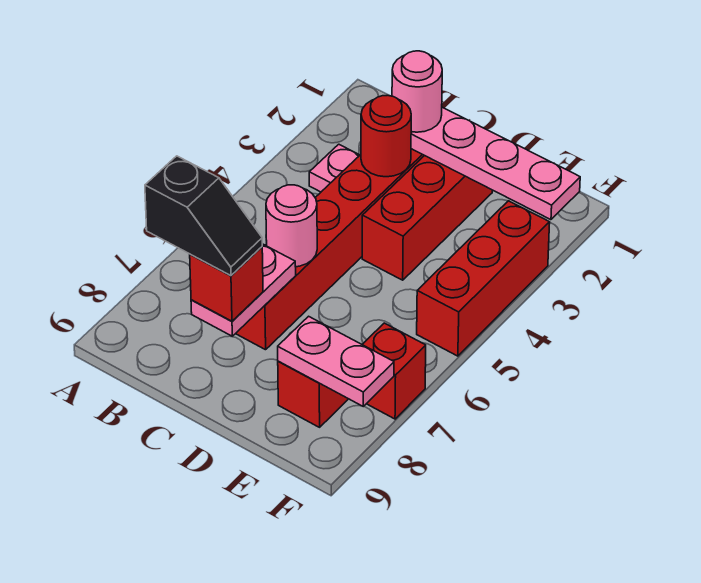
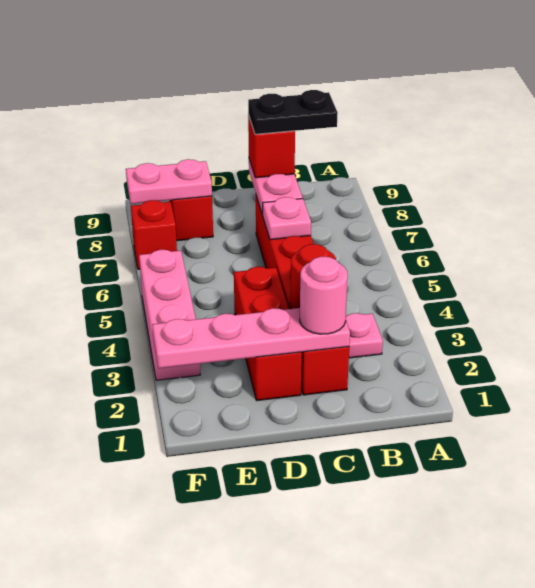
black slope B8:C8 level 4 top B -> black plate B8:C8 level 4
pink round brick C6 level 2 -> pink plate C6 level 2
red brick F3:F5 level 1 -> pink brick F3:F5 level 1

